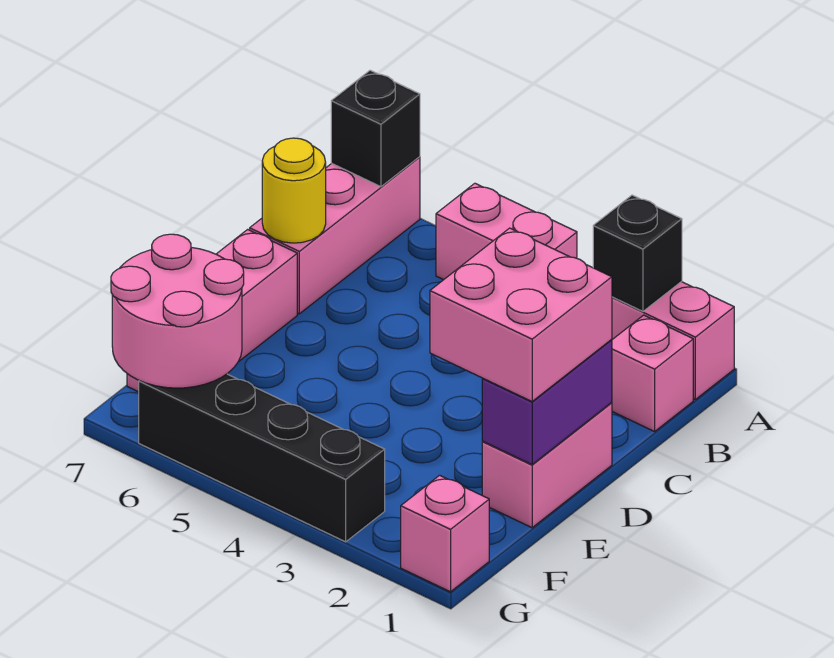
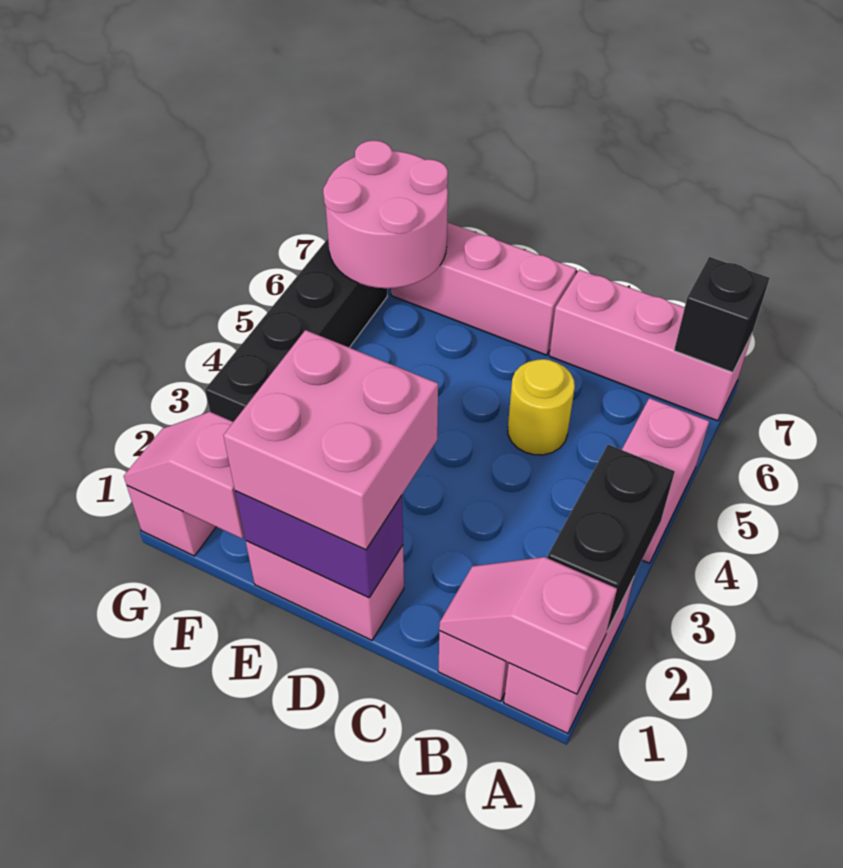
none -> pink slope A1:B1 level 2 top A
black brick A2 level 2 -> black brick A2:A3 level 2
yellow round brick C7 level 2 -> yellow round brick C5 level 1
none -> pink slope F1:G1 level 2 top F

